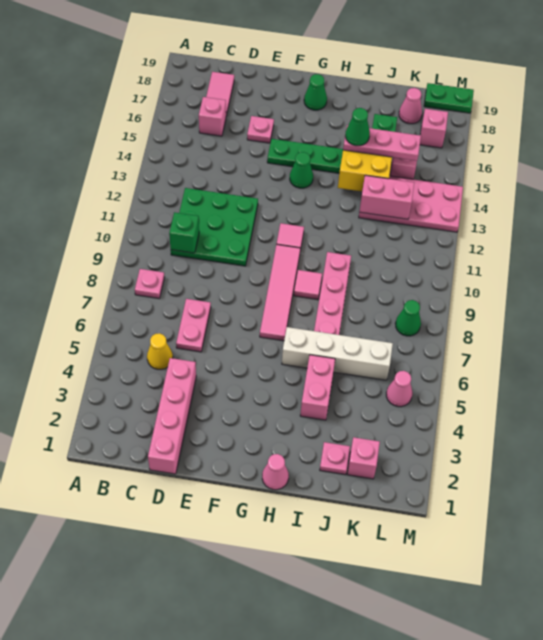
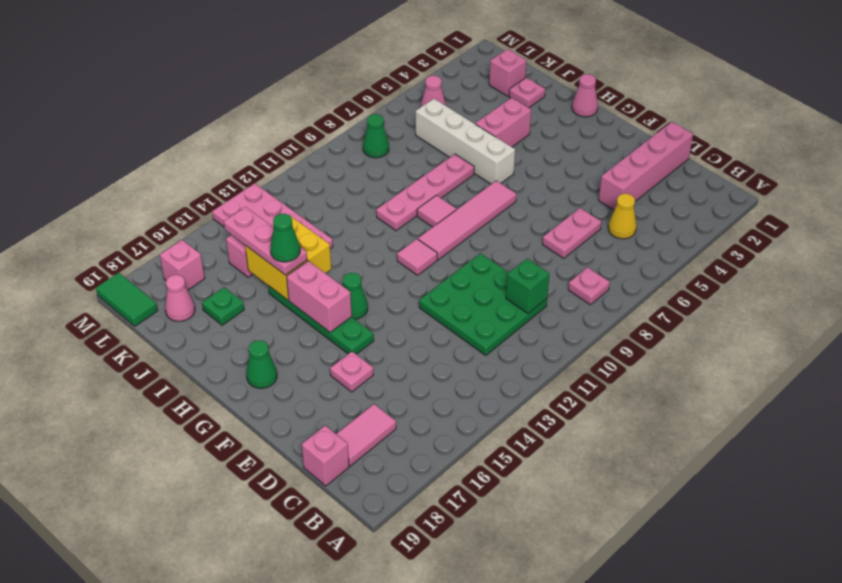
pink brick C16 level 1 -> pink brick C19 level 1
pink brick J13:K13 level 2 -> pink brick G15:H15 level 2
green plate L19:M19 level 1 -> green tile L19:M19 level 1

